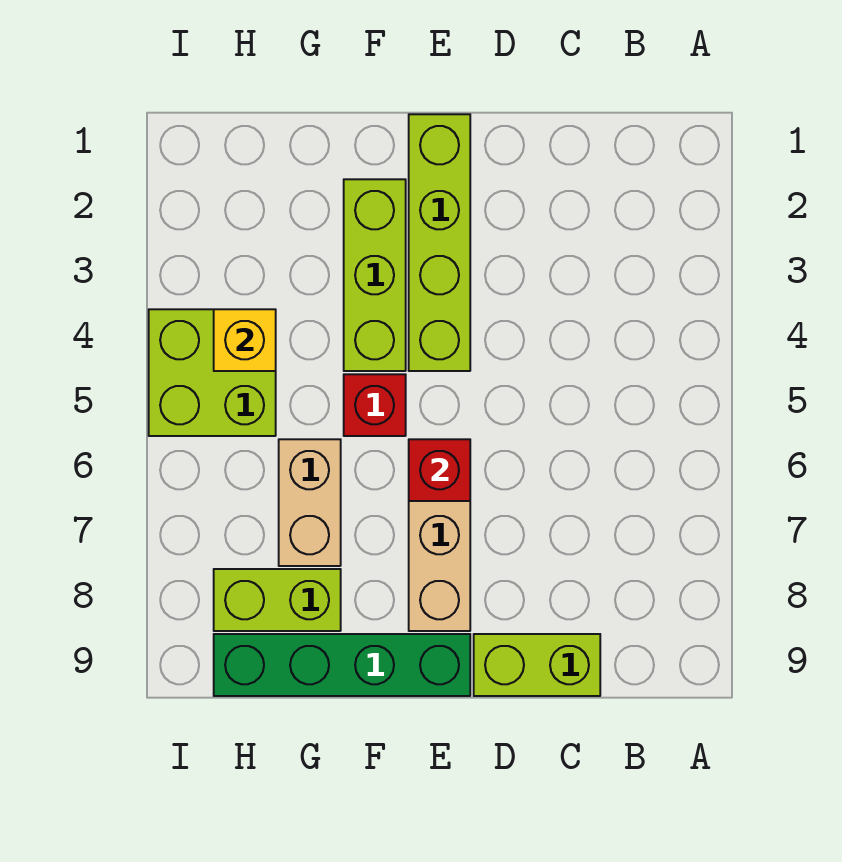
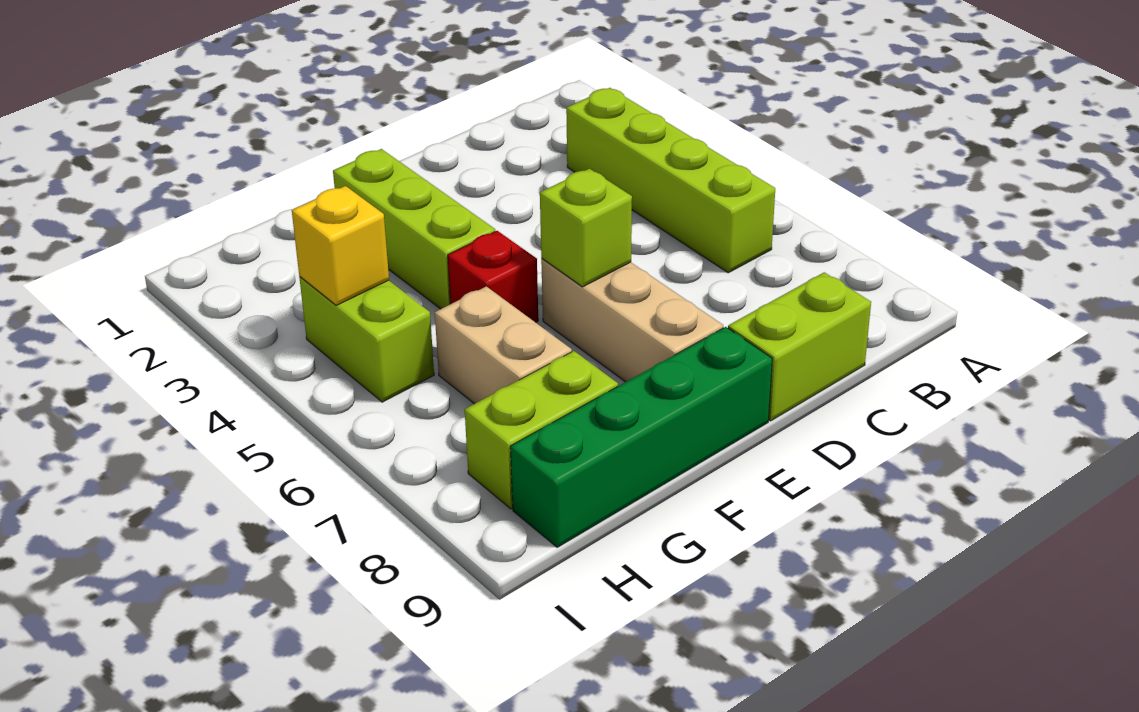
lime brick E1:E4 level 1 -> lime brick B3:B6 level 1
red brick E6 level 2 -> lime brick E6 level 2
lime brick H4:I5 level 1 -> lime brick H4:H5 level 1

